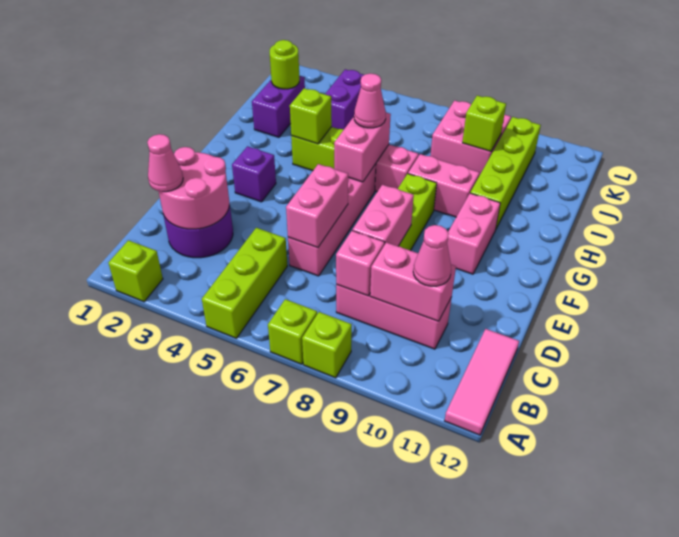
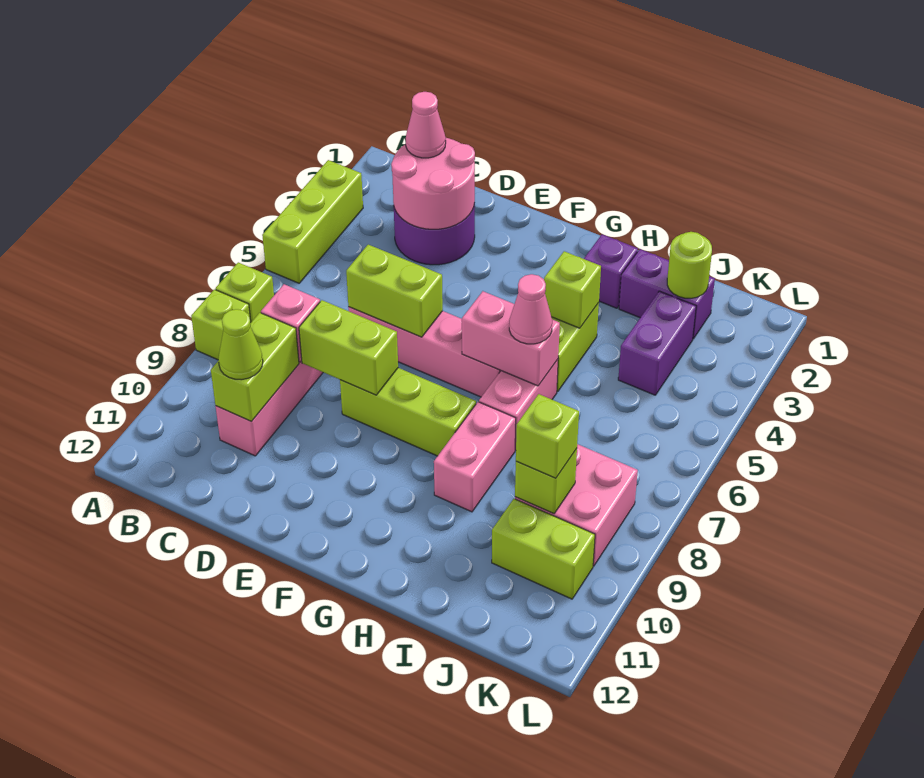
lime brick A2 level 1 -> lime brick J9 level 3
lime brick A5:C5 level 1 -> lime brick A3:A5 level 1
pink tile A12:C12 level 1 -> none
pink brick C9:C10 level 2 -> lime brick C9:C10 level 2
pink cone C10 level 3 -> lime cone C10 level 3
pink brick D6:E6 level 2 -> lime brick D6:E6 level 2
pink brick D8:E8 level 2 -> lime brick D8:E8 level 2
purple brick F3 level 1 -> purple brick H2 level 1
pink brick F10:G10 level 1 -> none
lime brick H10:K10 level 1 -> lime brick J10:K10 level 1
purple brick J4:K4 level 1 -> purple brick J3:J4 level 1

